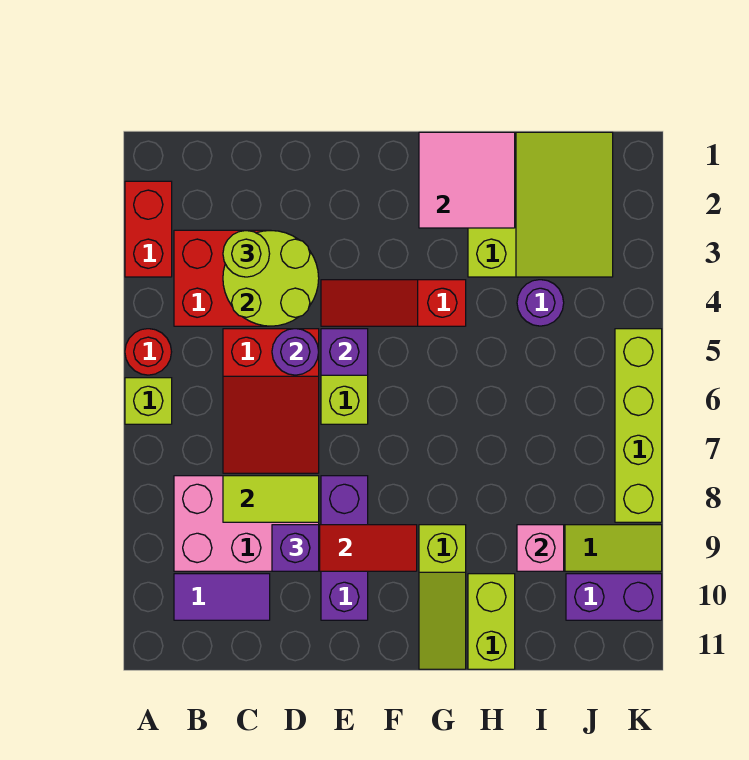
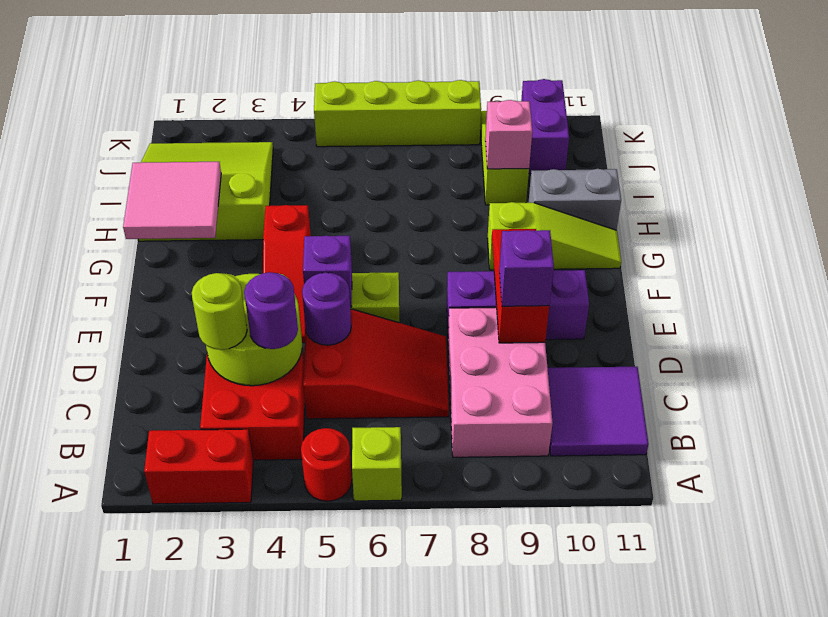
purple tile B10:C10 level 1 -> purple tile B10:C11 level 1
lime tile C8:D8 level 2 -> none
lime brick H10:H11 level 1 -> grey brick H10:H11 level 1
purple round brick I4 level 1 -> purple round brick C4 level 3

